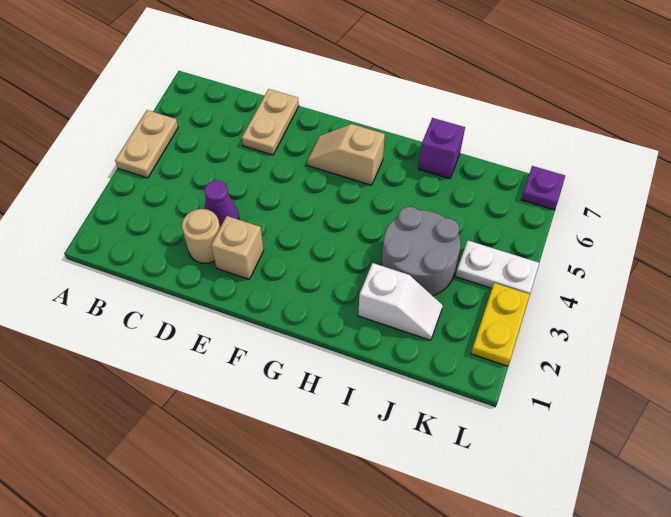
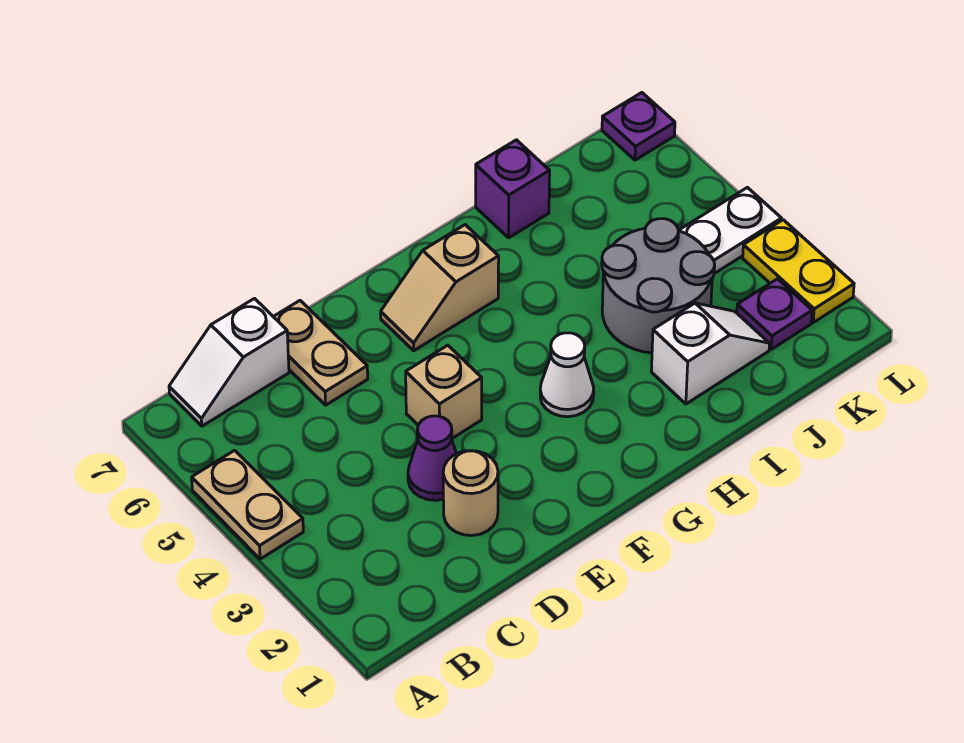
none -> white slope B7:C7 level 1 top C
tan brick E2 level 1 -> tan brick E4 level 1
none -> white cone G3 level 1
none -> purple plate K2 level 1

